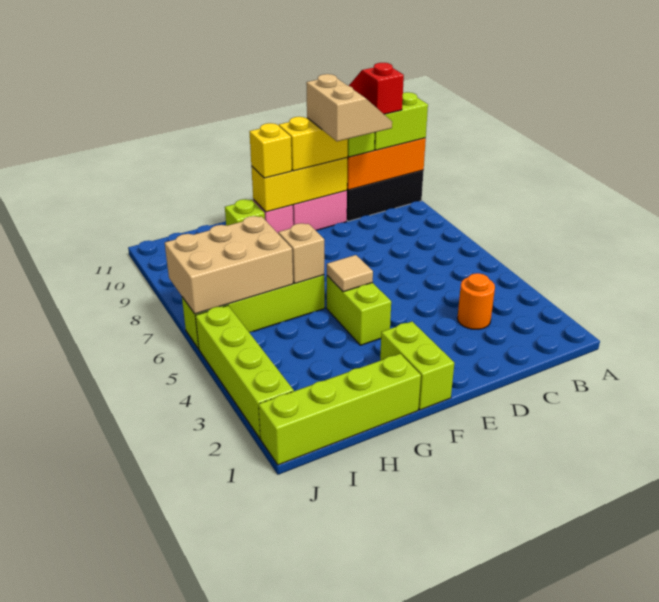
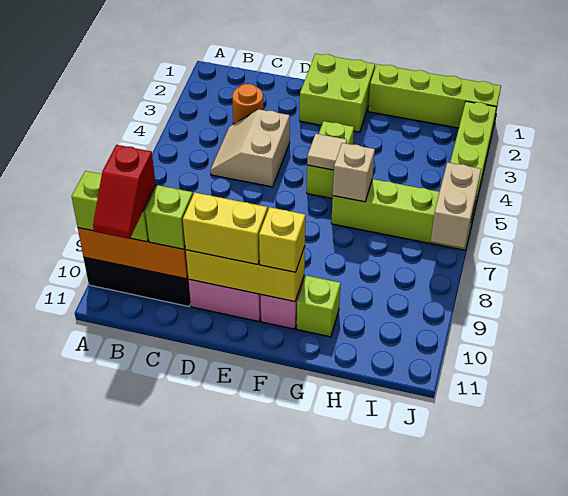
tan slope C9:D10 level 4 top D -> tan slope C4:D5 level 1 top D
lime brick F1:F2 level 1 -> lime brick E1:F2 level 1
tan brick H6:J7 level 2 -> tan brick J6:J7 level 2

